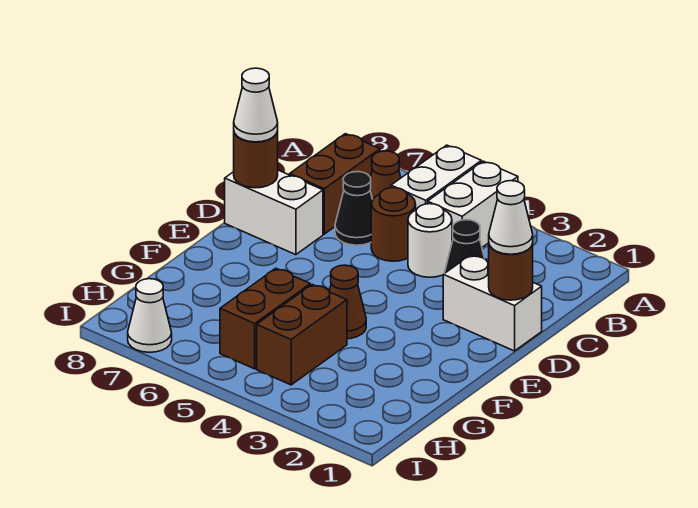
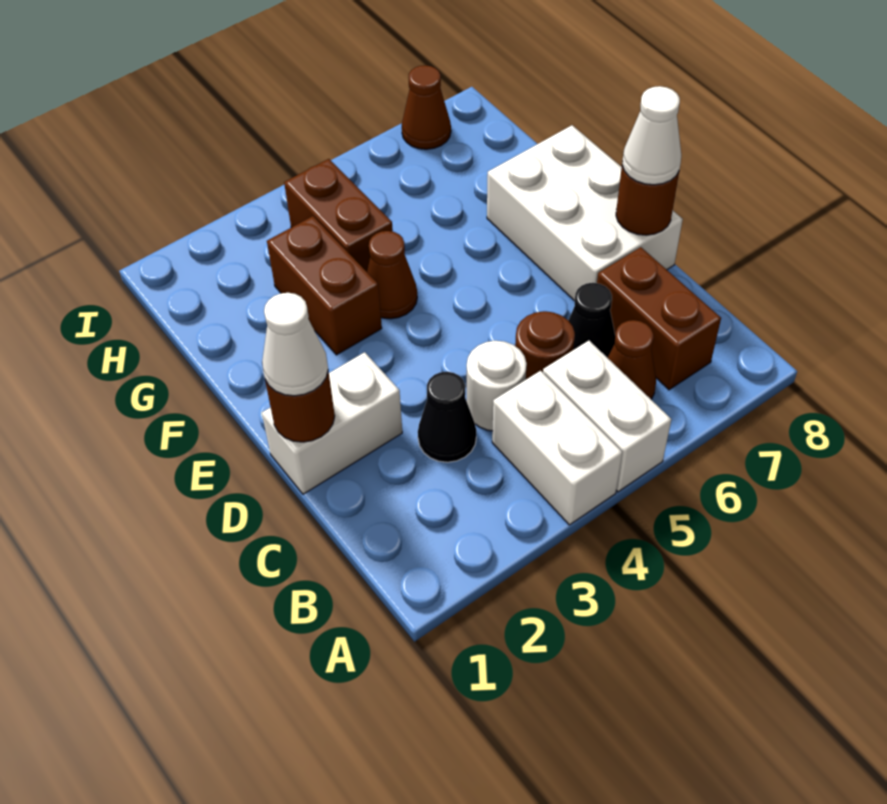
white brick D7:D8 level 1 -> white brick D7:F8 level 1
brown brick G5:H5 level 1 -> brown brick F3:G3 level 1
white cone I7 level 1 -> brown cone I7 level 1

